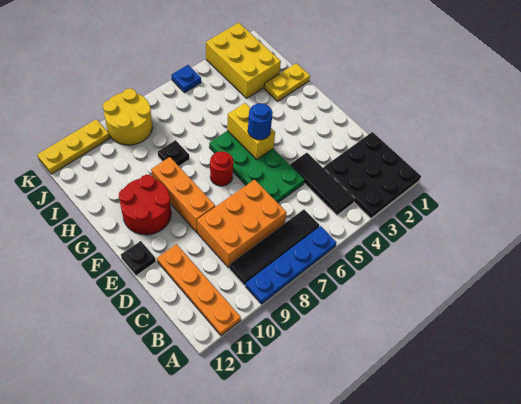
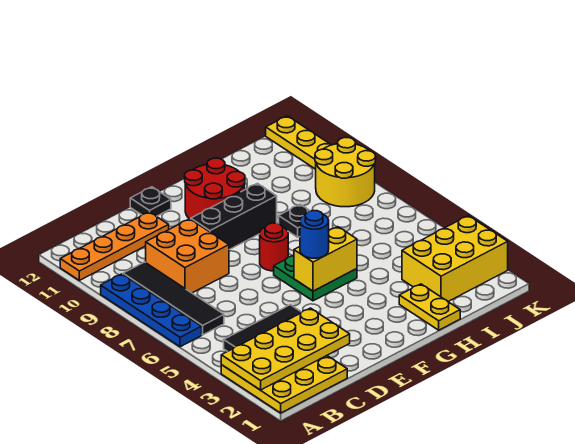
black plate A1:C3 level 1 -> yellow plate A1:C3 level 1
none -> yellow plate A2:D3 level 2
orange brick C7:D9 level 1 -> orange brick C8:D9 level 1
green plate D5:G6 level 1 -> green plate F5:G6 level 1
orange brick E9:G9 level 1 -> black brick E9:G9 level 1
blue plate K5 level 1 -> none

